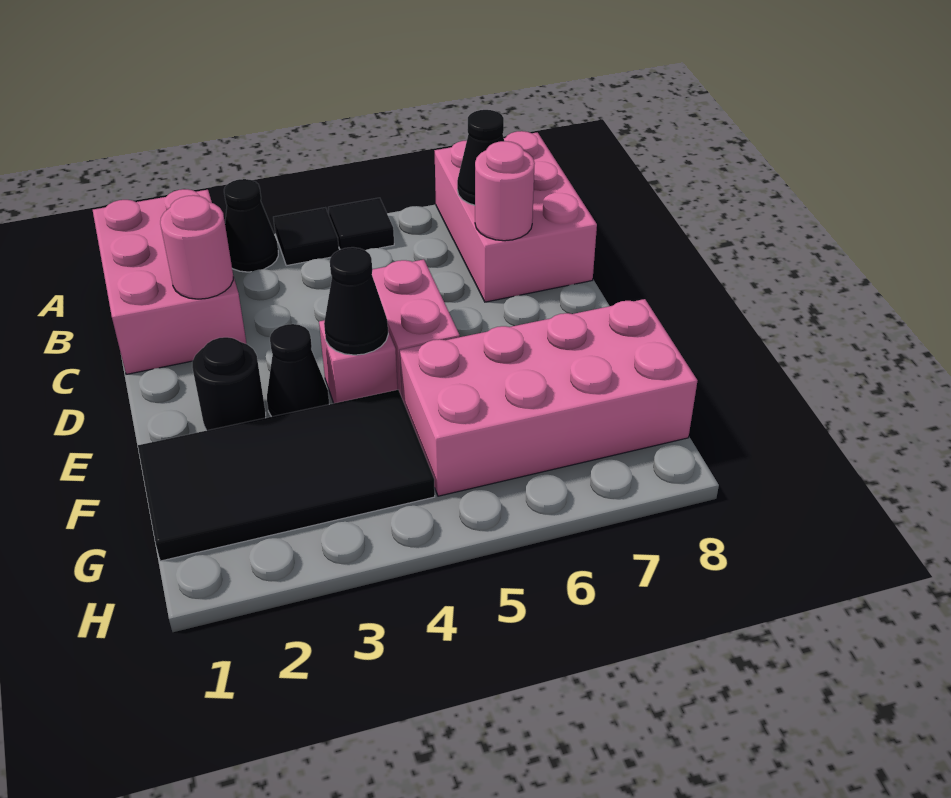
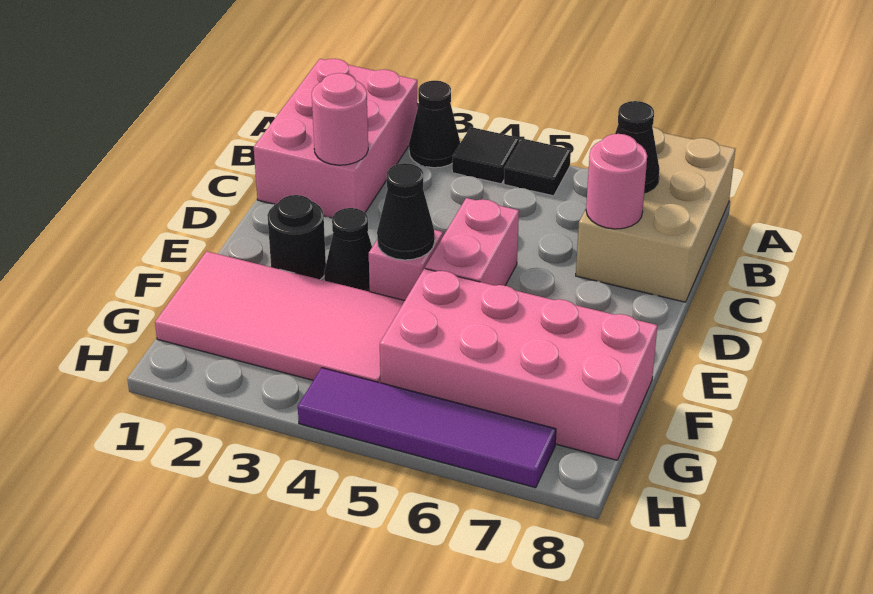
pink brick A7:C8 level 1 -> tan brick A7:C8 level 1
black tile F1:G4 level 1 -> pink tile F1:G4 level 1
none -> purple tile H4:H7 level 1

